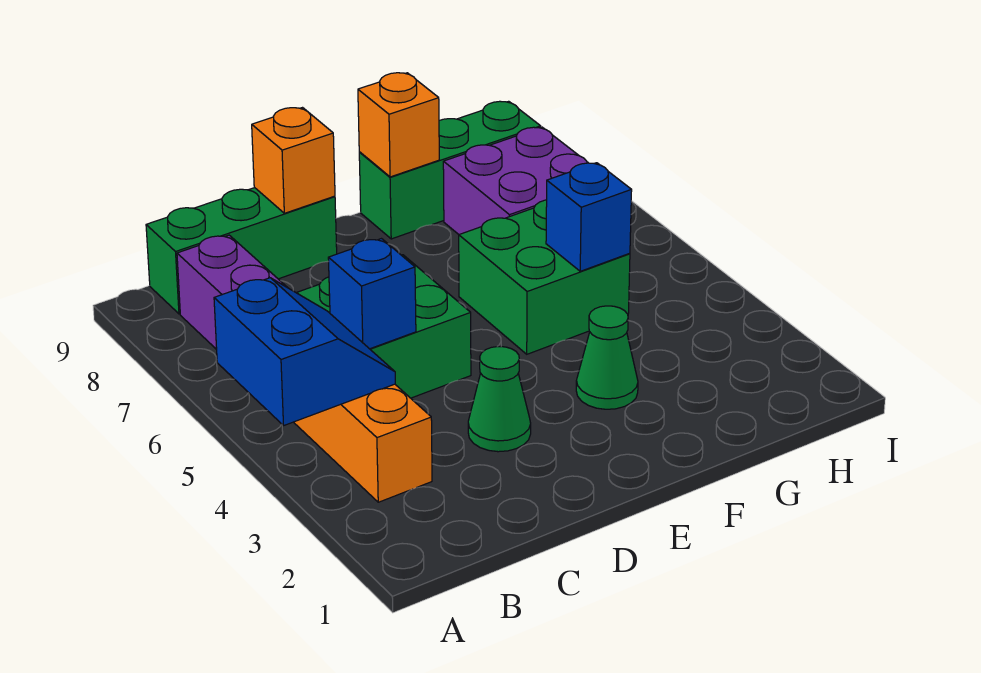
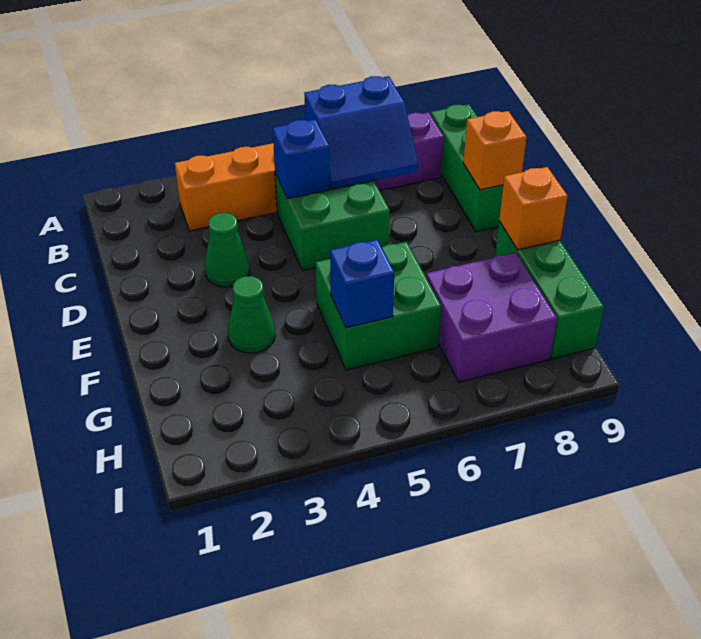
blue slope A4:B5 level 2 top A -> blue slope B6:C7 level 2 top B

